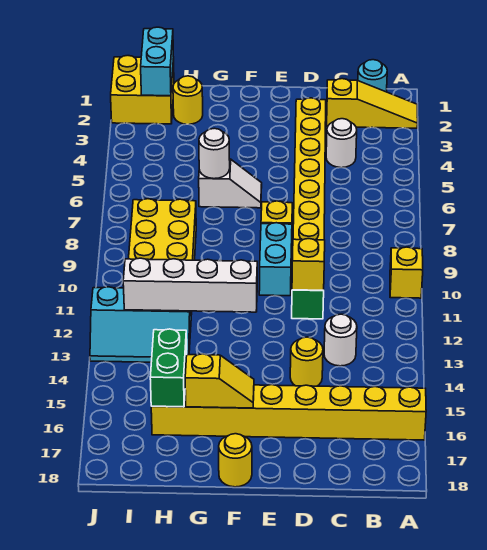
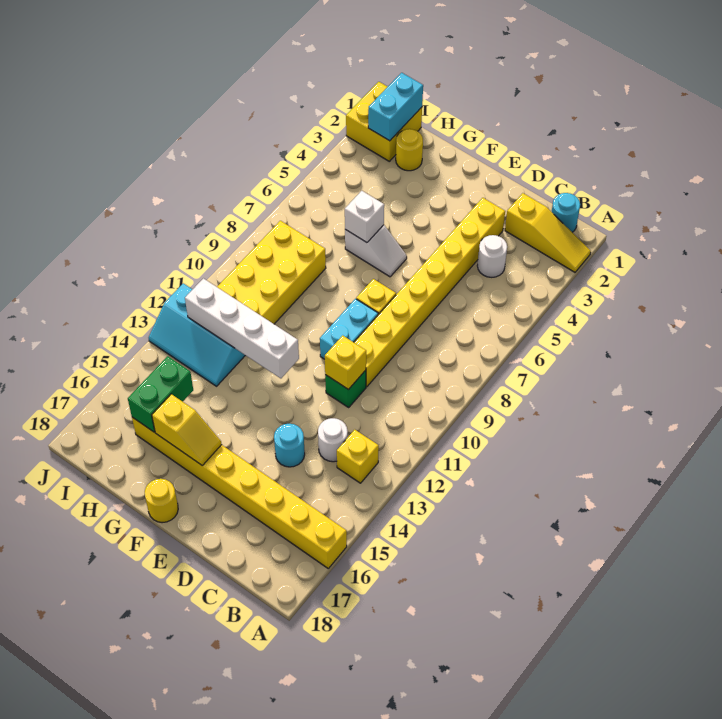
yellow brick A10 level 1 -> yellow brick B13 level 1
yellow round brick D14 level 1 -> cyan round brick D14 level 1
white round brick G6 level 2 -> white brick G6 level 2

